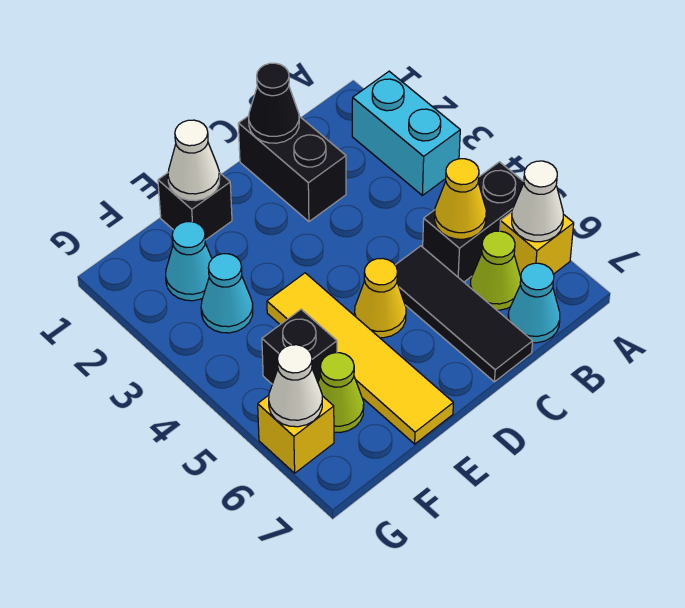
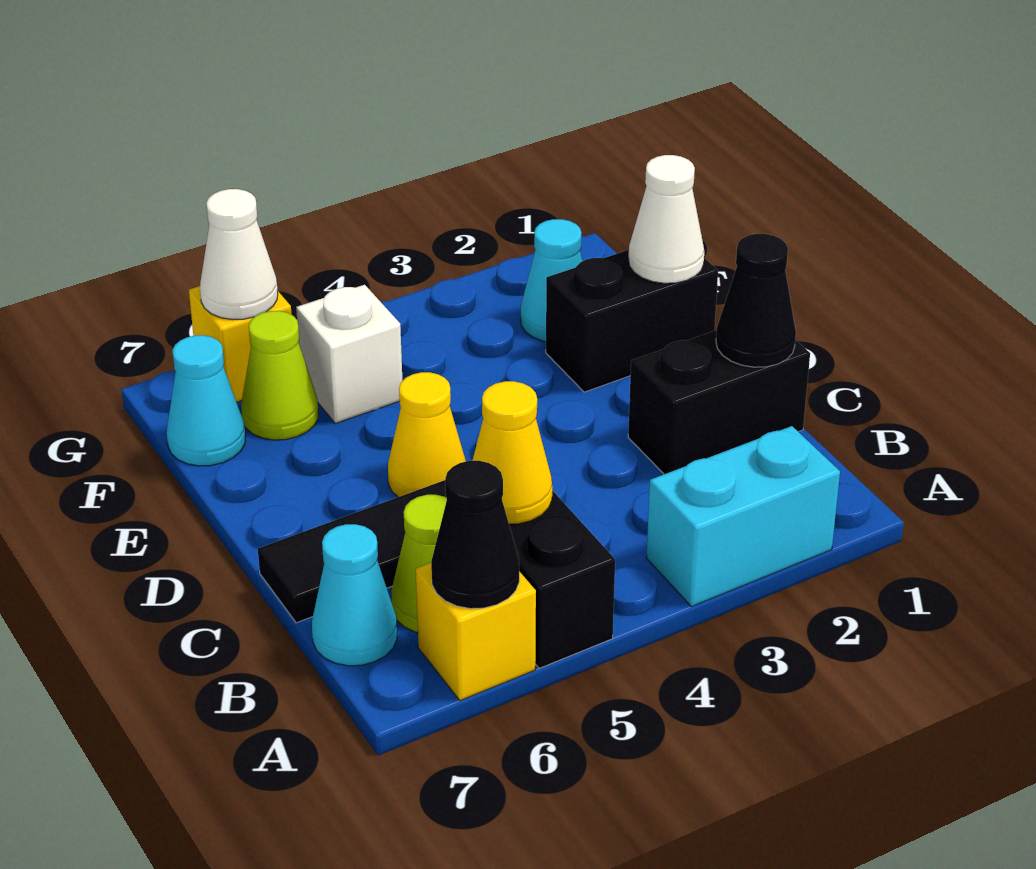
white cone A6 level 2 -> black cone A6 level 2
black brick E1 level 1 -> black brick E1:E2 level 1
yellow tile E4:E7 level 1 -> none
cyan cone F3 level 1 -> cyan cone F7 level 1
black brick F5 level 1 -> white brick F5 level 1

